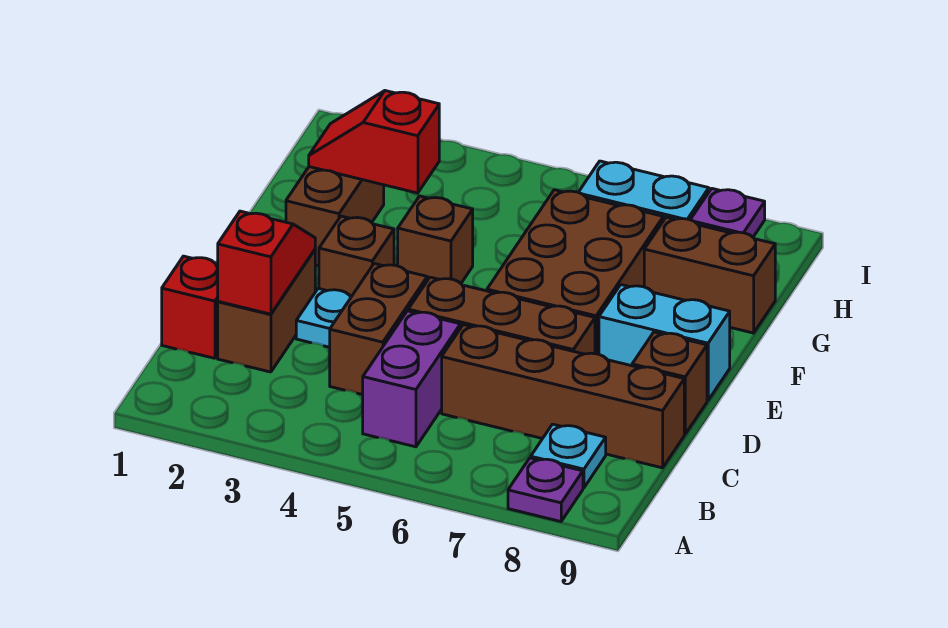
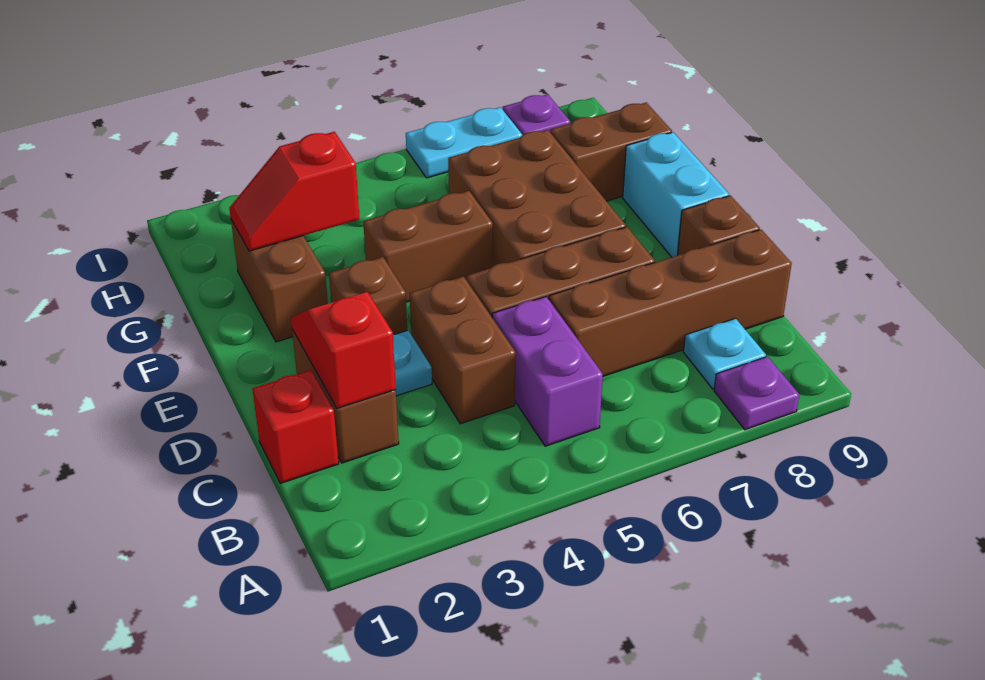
cyan brick E8:E9 level 1 -> cyan brick E9:F9 level 1
brown brick F4 level 1 -> brown brick F4:F5 level 1

